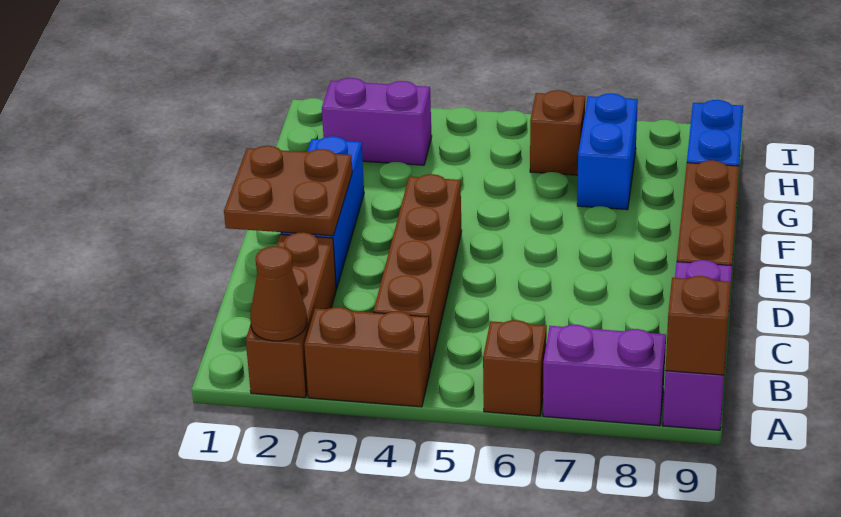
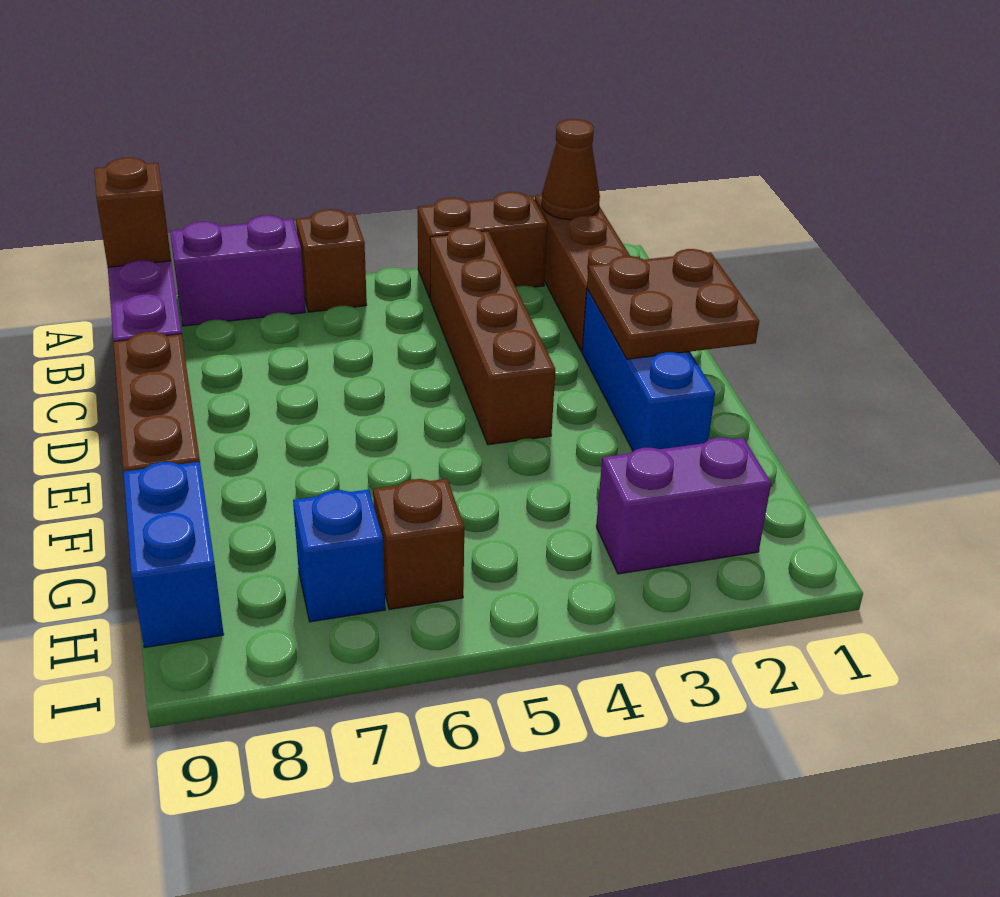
blue brick G7:H7 level 1 -> blue brick H7 level 1

